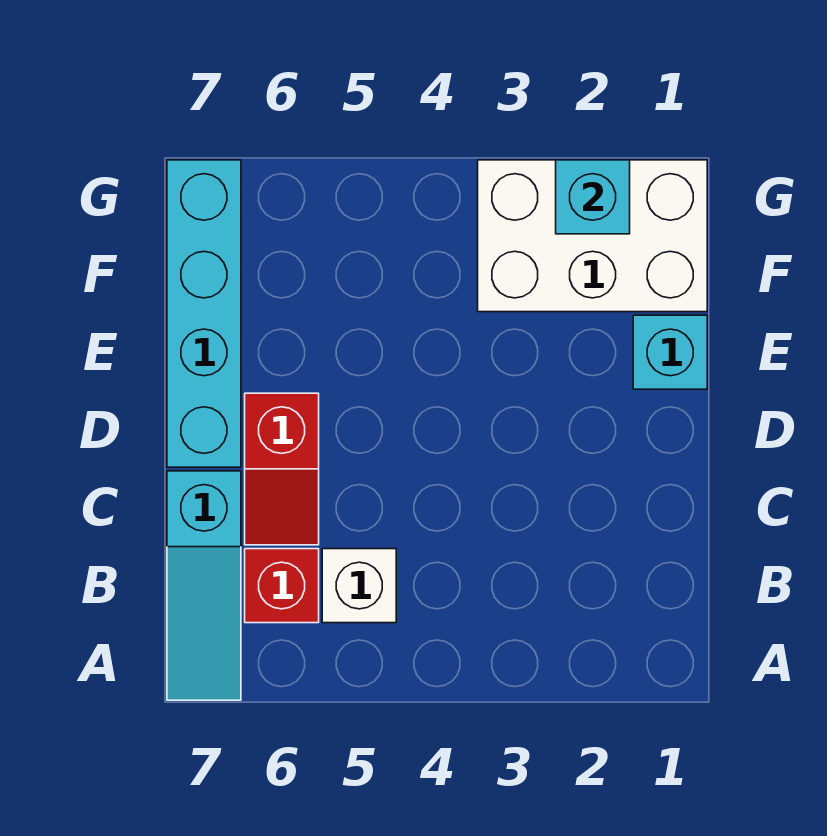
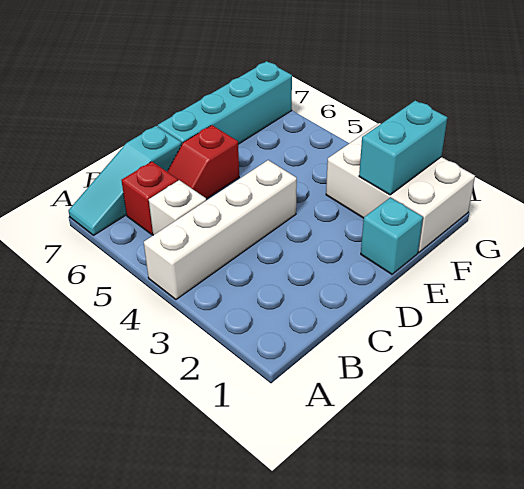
none -> white brick A4:D4 level 1
cyan brick G2 level 2 -> cyan brick F2:G2 level 2

